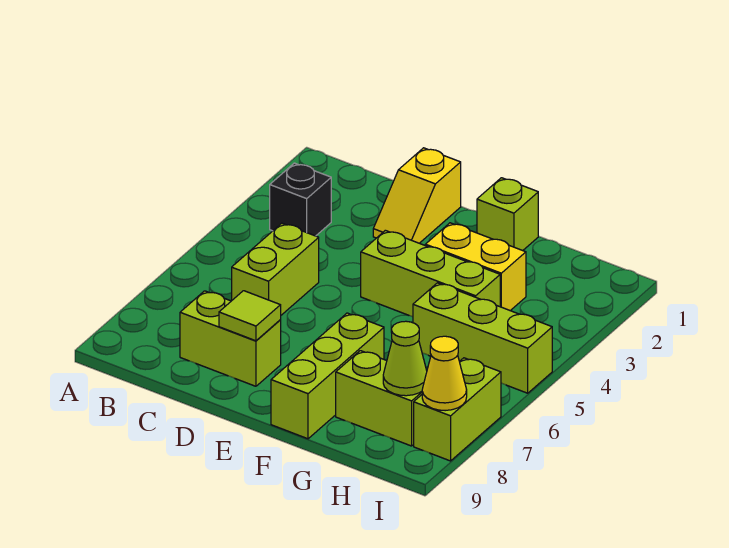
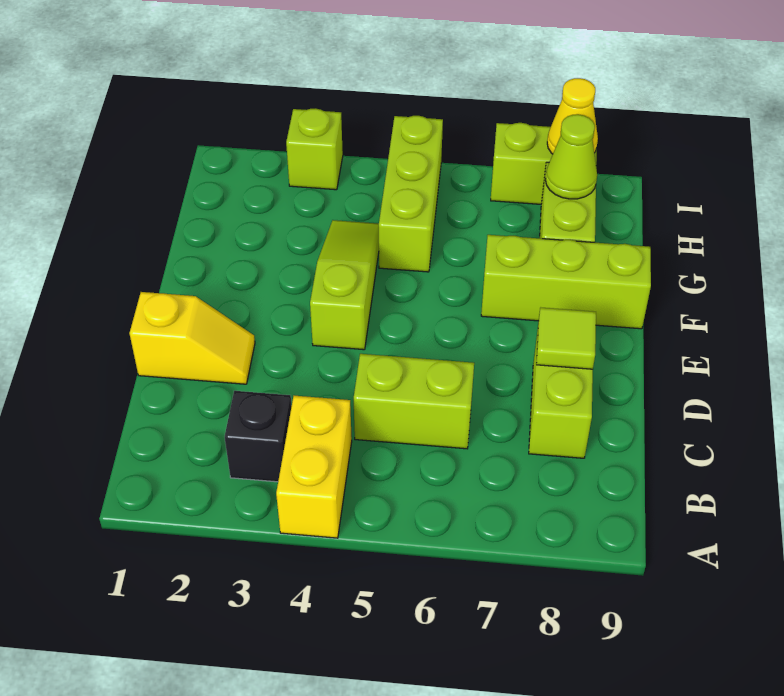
lime brick E4:G4 level 1 -> lime slope E4:G4 level 1 top E
lime brick F1 level 1 -> lime brick I3 level 1
yellow brick F3:G3 level 1 -> yellow brick A4:B4 level 1

